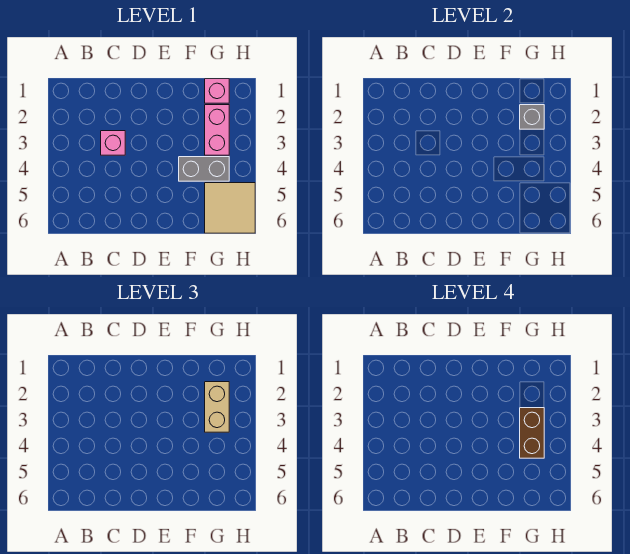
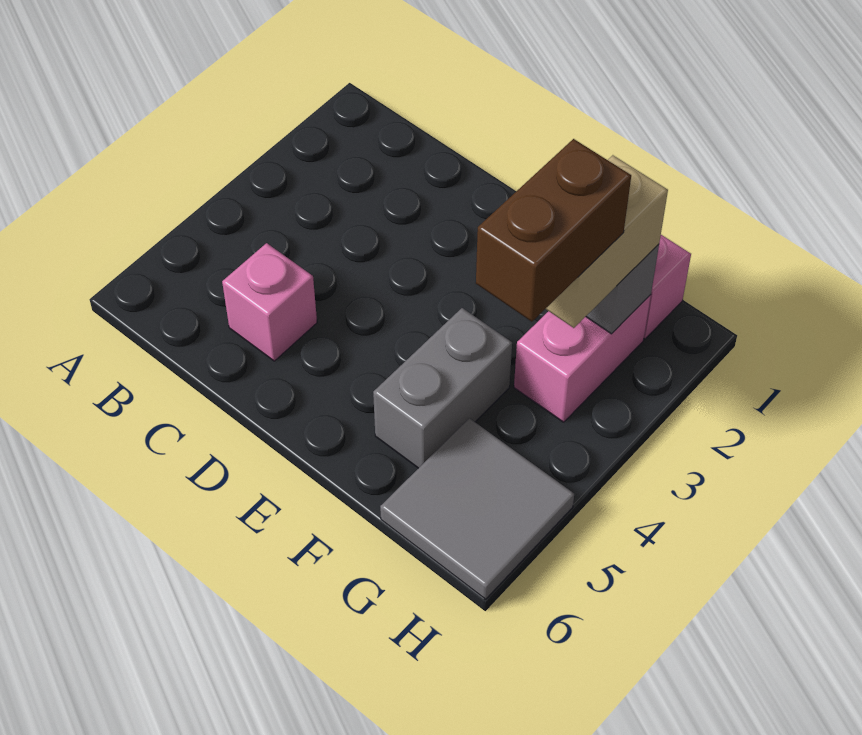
pink brick C3 level 1 -> pink brick C5 level 1
grey brick F4:G4 level 1 -> grey brick F4:F5 level 1
tan tile G5:H6 level 1 -> grey tile G5:H6 level 1

